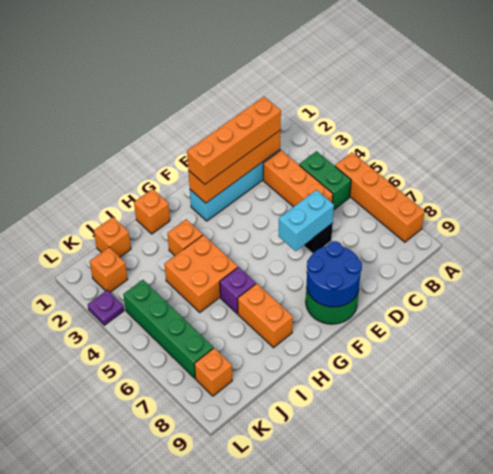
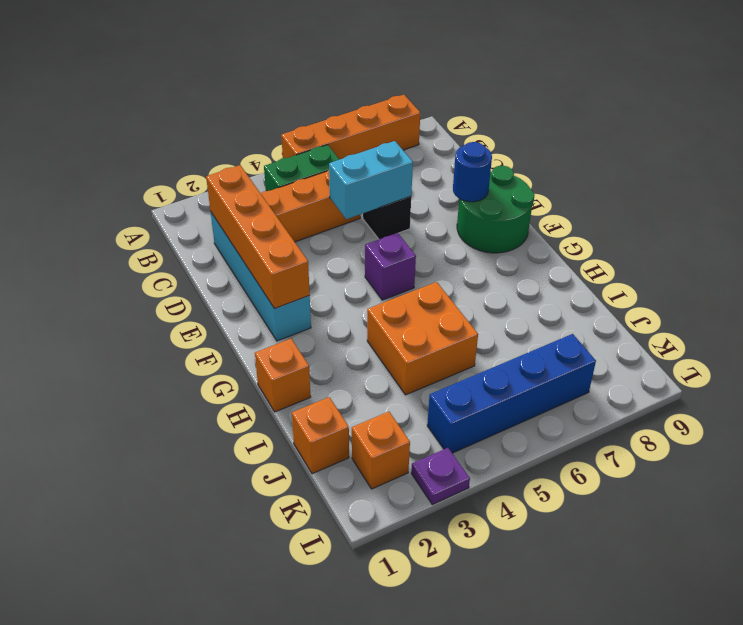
orange brick C2:F2 level 3 -> none
cyan brick D6:E6 level 2 -> cyan brick D5:D6 level 2
blue round brick E8:F9 level 2 -> blue round brick E8 level 2
orange brick H3 level 1 -> none
purple brick H6 level 1 -> purple brick F5 level 1
orange brick H7:H8 level 1 -> none
green brick K4:K7 level 1 -> blue brick K4:K7 level 1
orange brick K8 level 1 -> none

